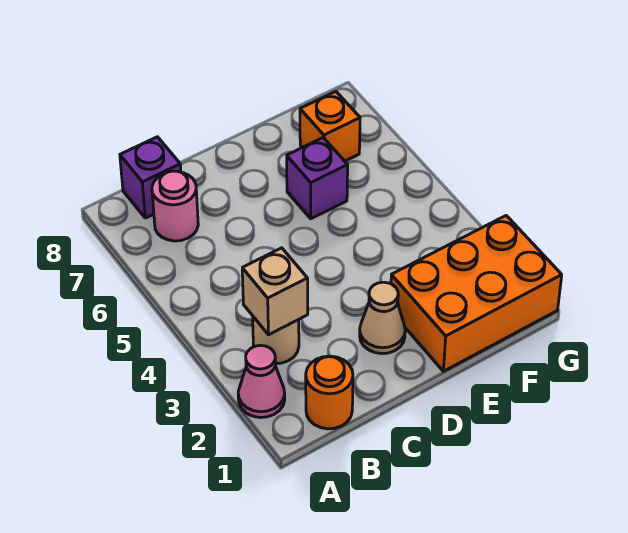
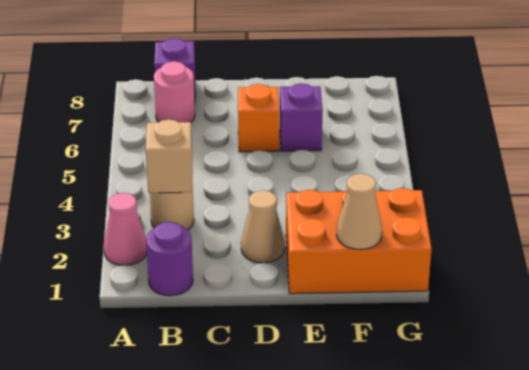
orange round brick B1 level 1 -> purple round brick B1 level 1
none -> tan cone F1 level 2
orange brick F7 level 1 -> orange brick D6 level 1

